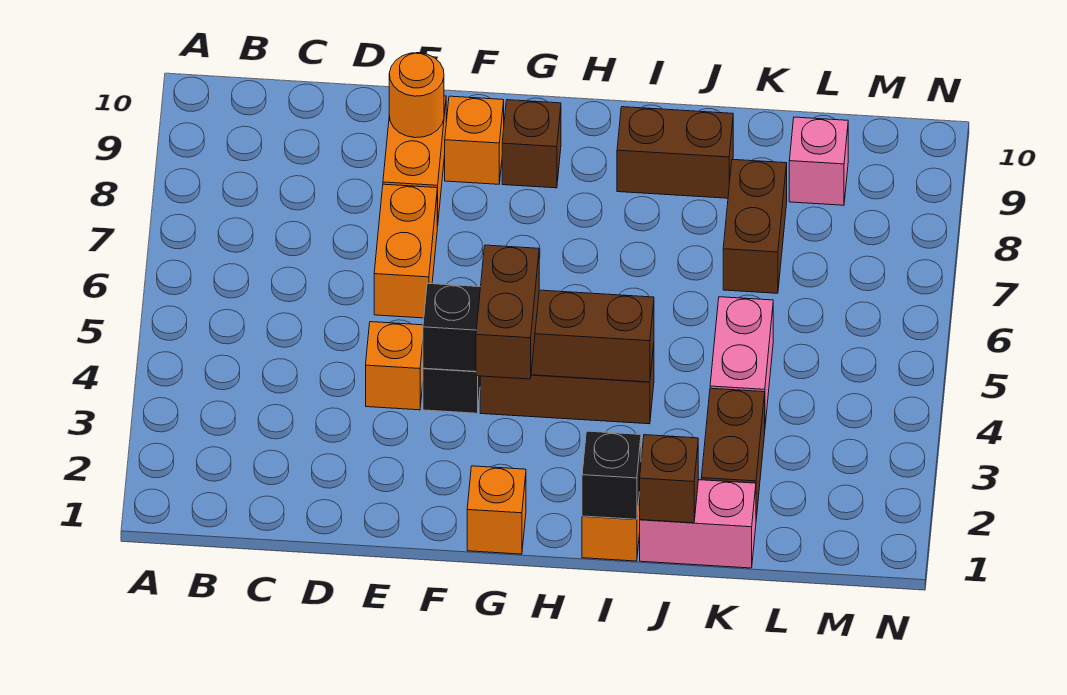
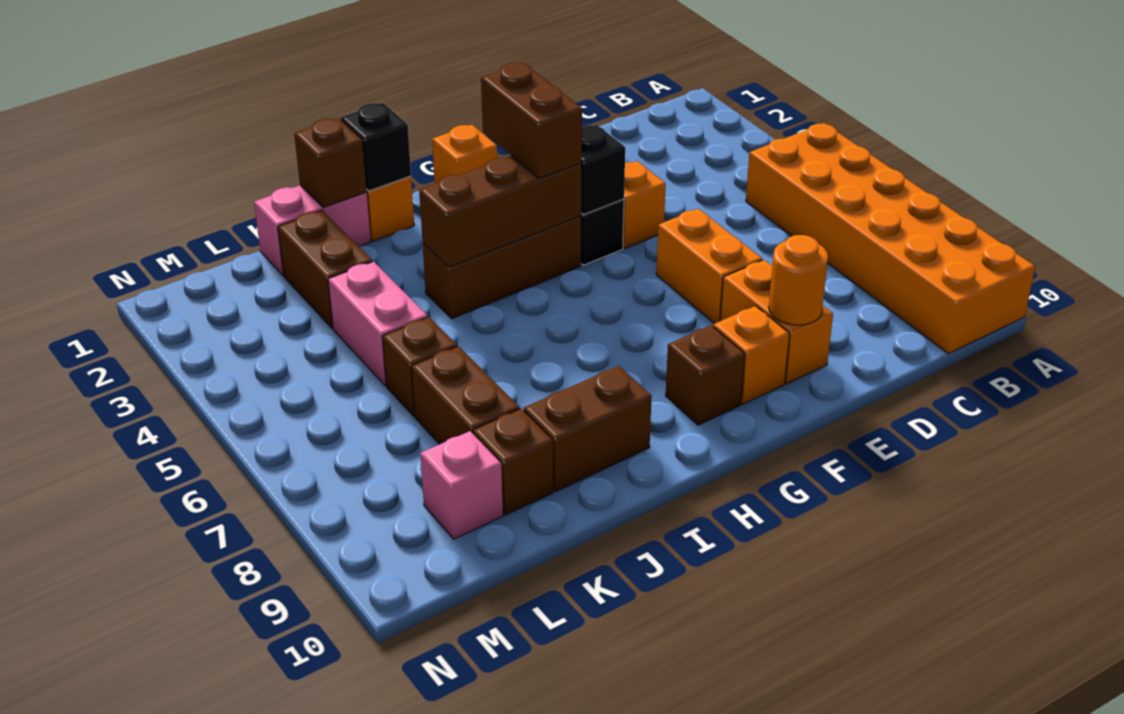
none -> orange brick A5:B10 level 1
none -> brown brick K6 level 1
none -> brown brick K9 level 1

